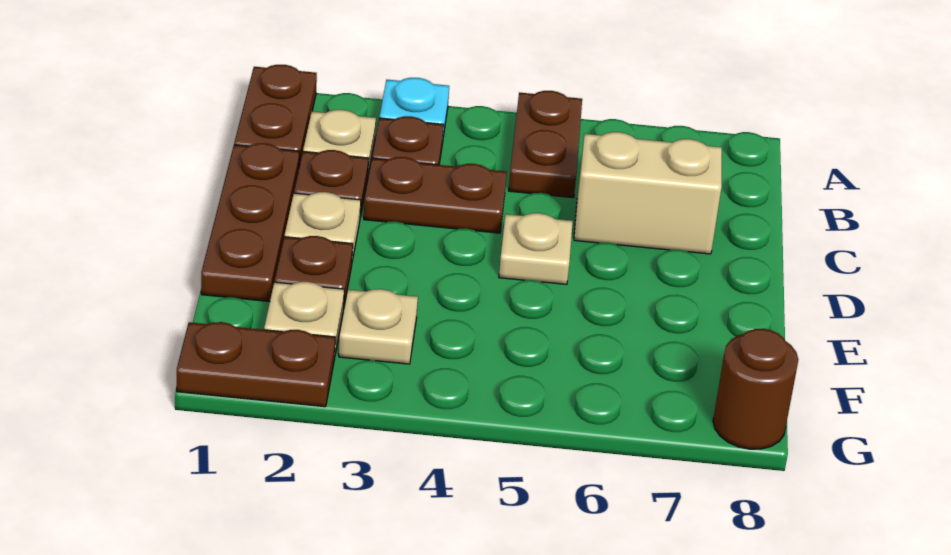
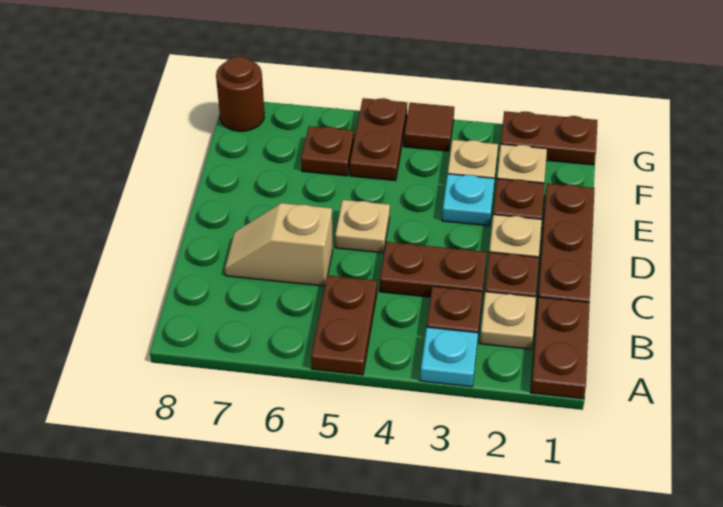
tan brick C6:C7 level 1 -> tan slope C6:C7 level 1 top 6
none -> cyan plate E3 level 1
none -> brown plate F5:G5 level 1
none -> brown plate F6 level 1
none -> brown tile G4 level 1

